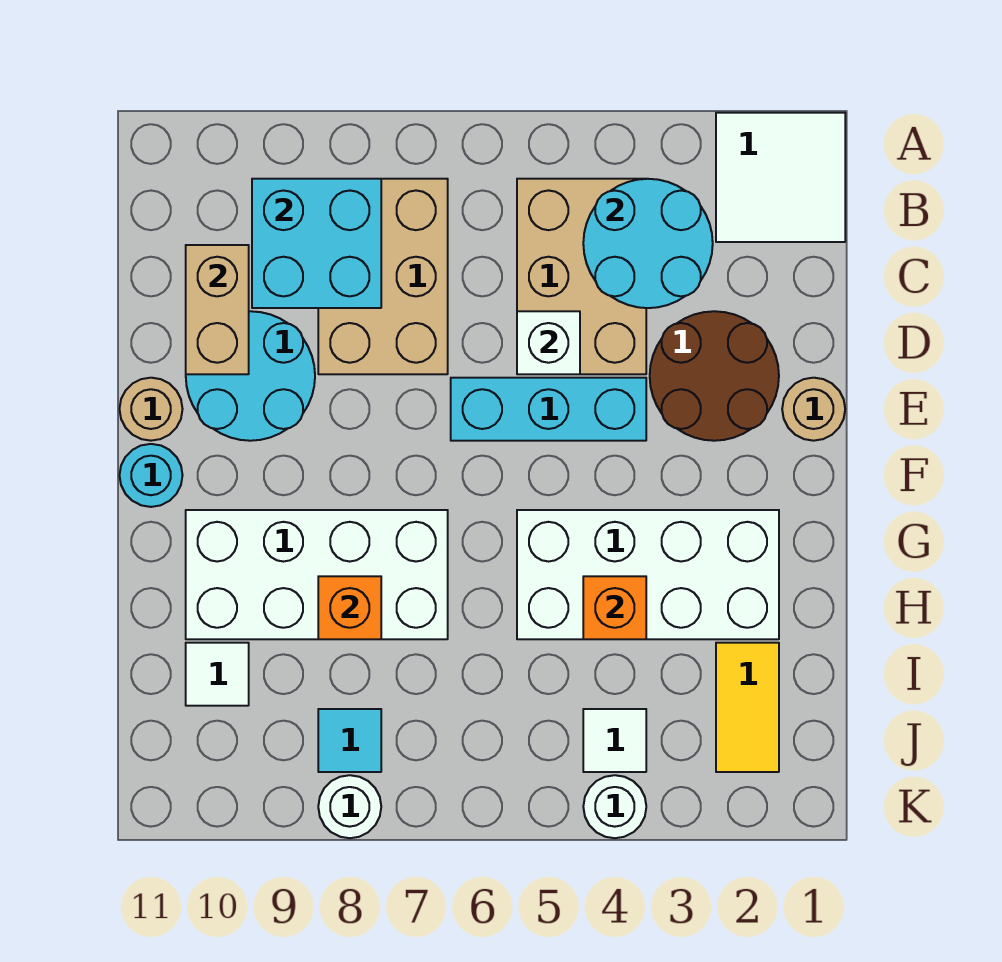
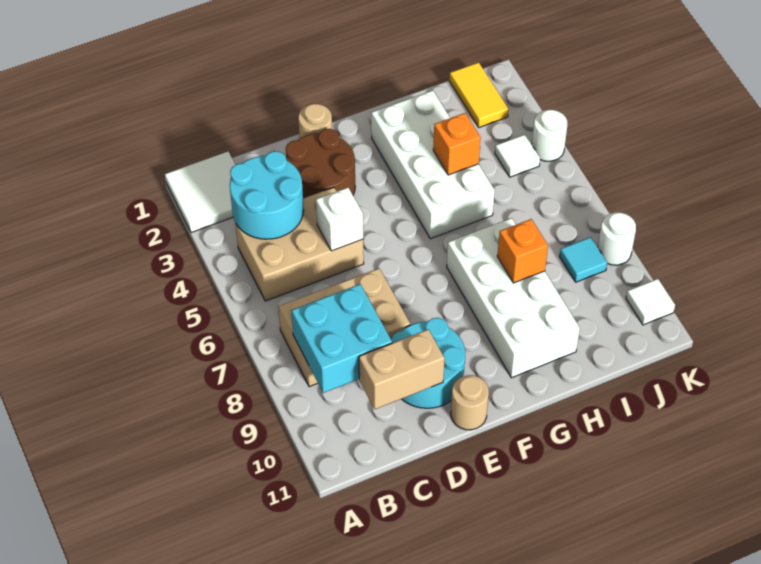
cyan brick E4:E6 level 1 -> none
cyan round brick F11 level 1 -> none
yellow tile I2:J2 level 1 -> yellow tile J1:J2 level 1
white tile I10 level 1 -> white tile K10 level 1

